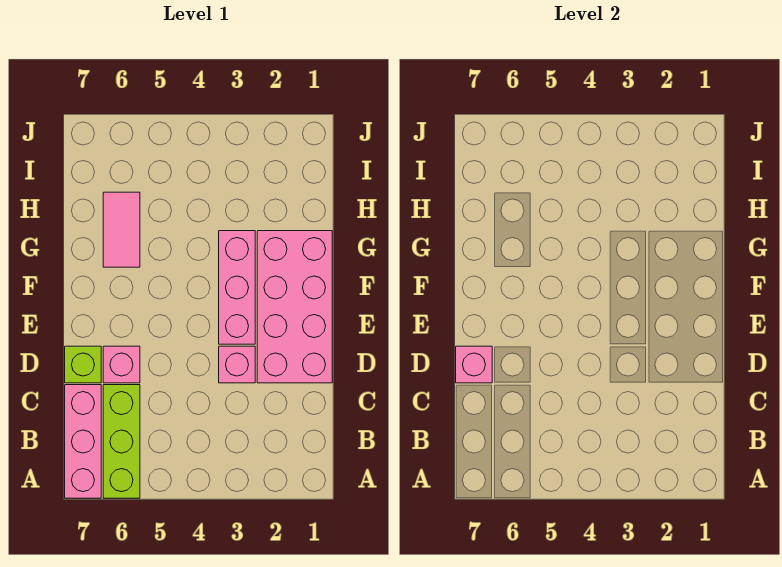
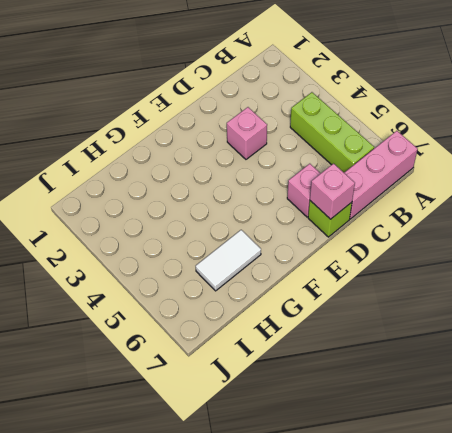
lime brick A6:C6 level 1 -> lime brick B4:B6 level 1
pink brick D1:G2 level 1 -> none
pink brick E3:G3 level 1 -> none
pink tile G6:H6 level 1 -> white tile G6:H6 level 1

